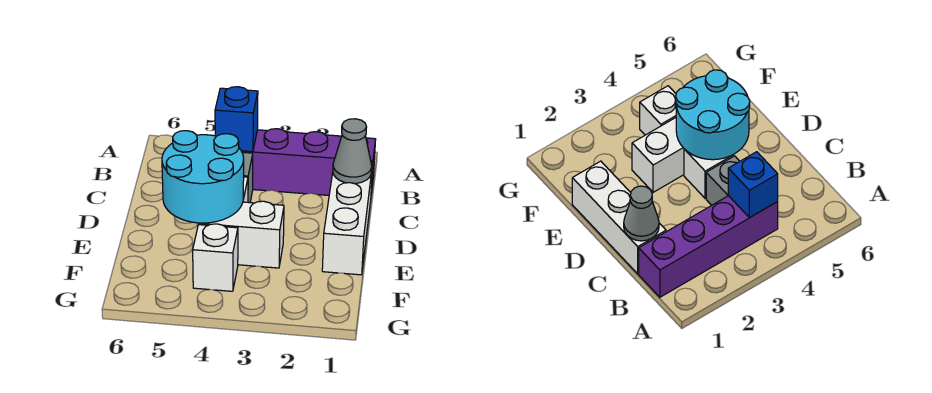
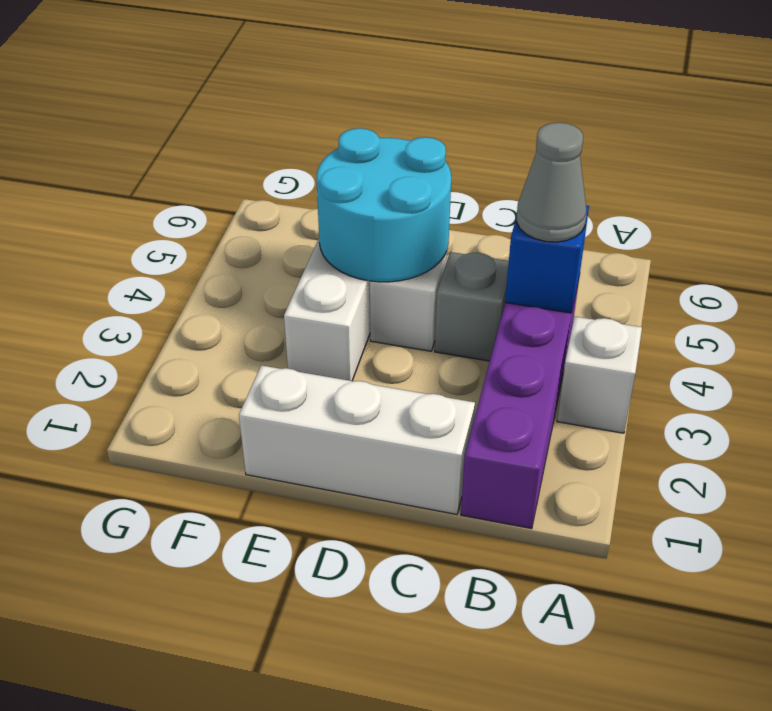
grey cone C1 level 2 -> grey cone B4 level 3
white brick F4 level 1 -> white brick A3 level 1

